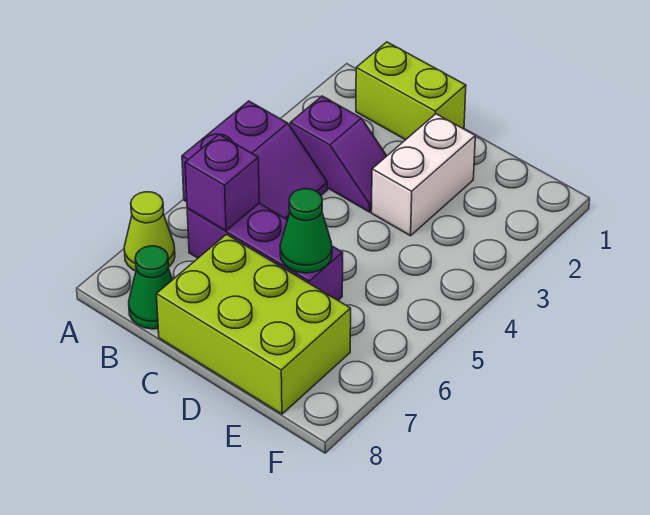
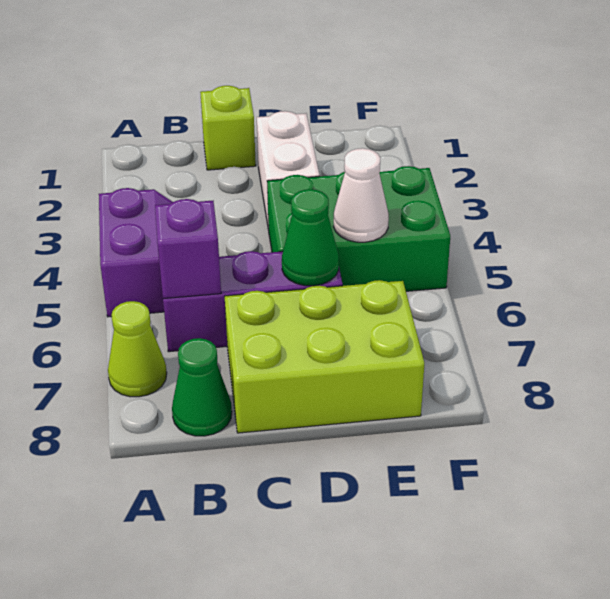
lime brick B1:C1 level 1 -> lime brick C1 level 1
purple slope B3:C3 level 1 top B -> none
none -> green brick D4:F5 level 1
none -> white cone E5 level 2

